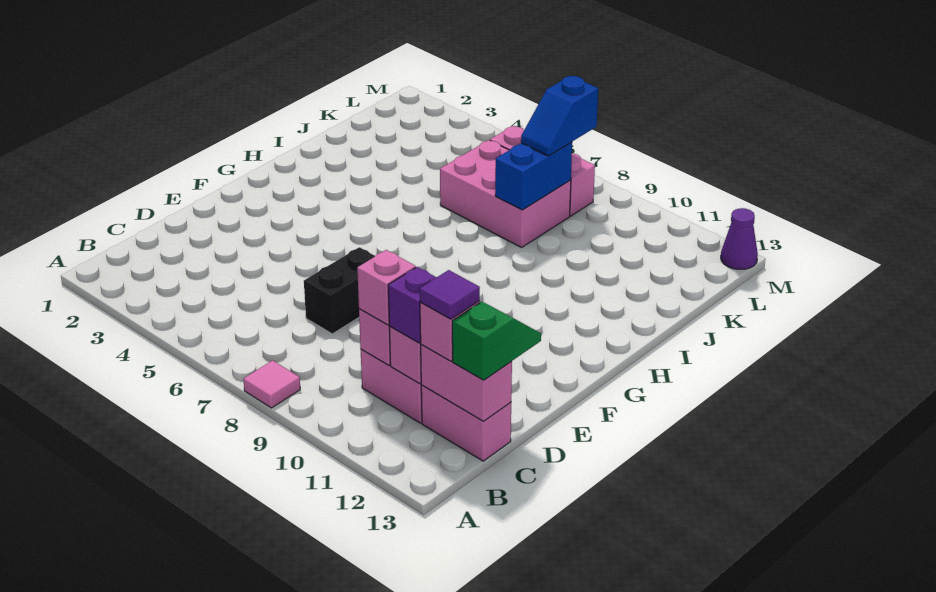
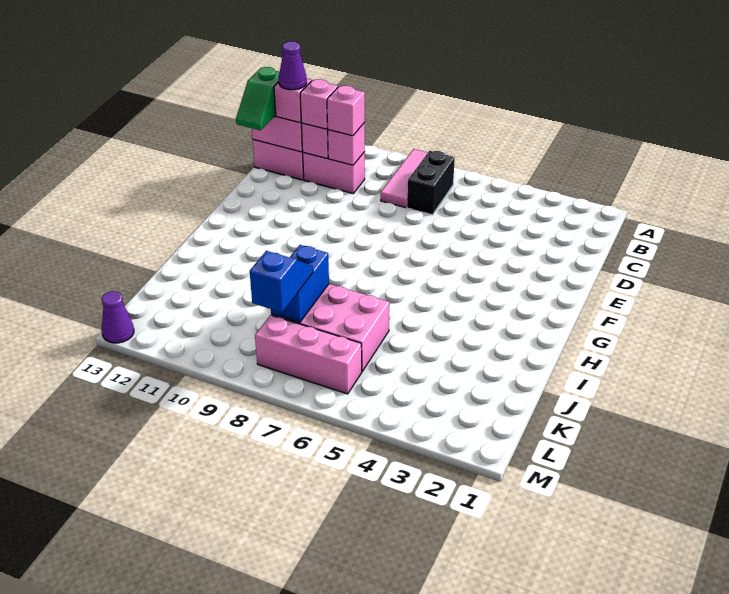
pink tile A8 level 1 -> pink tile A8:C8 level 1
purple brick C11 level 3 -> pink brick C11 level 3
purple tile C12 level 4 -> purple cone C12 level 4
black brick D7:E7 level 1 -> black brick B7:C7 level 1

